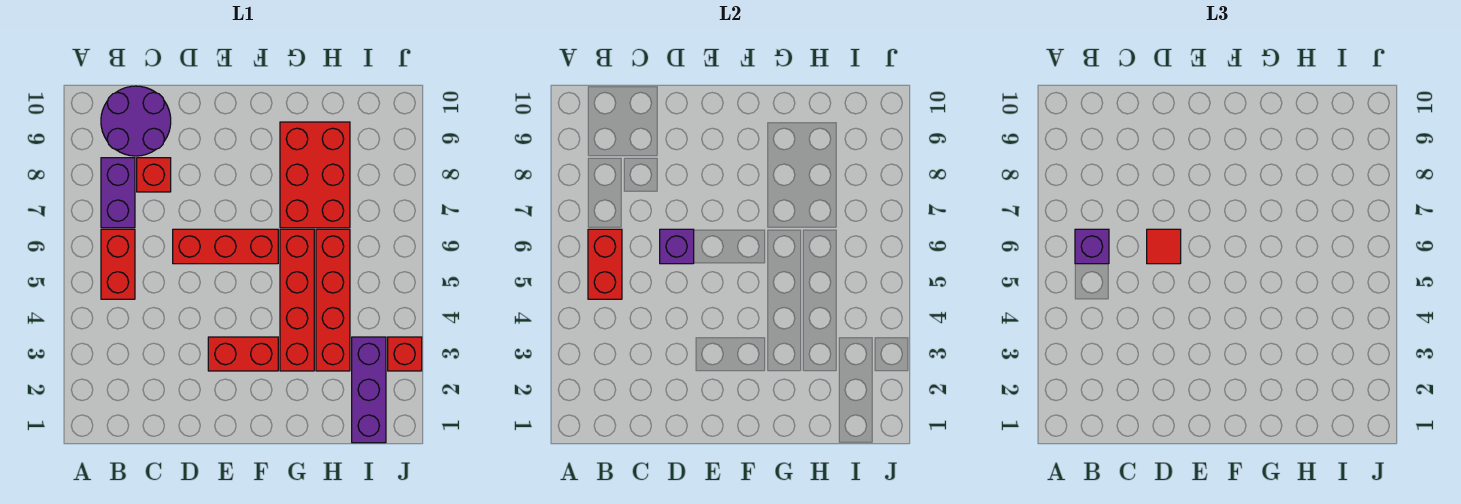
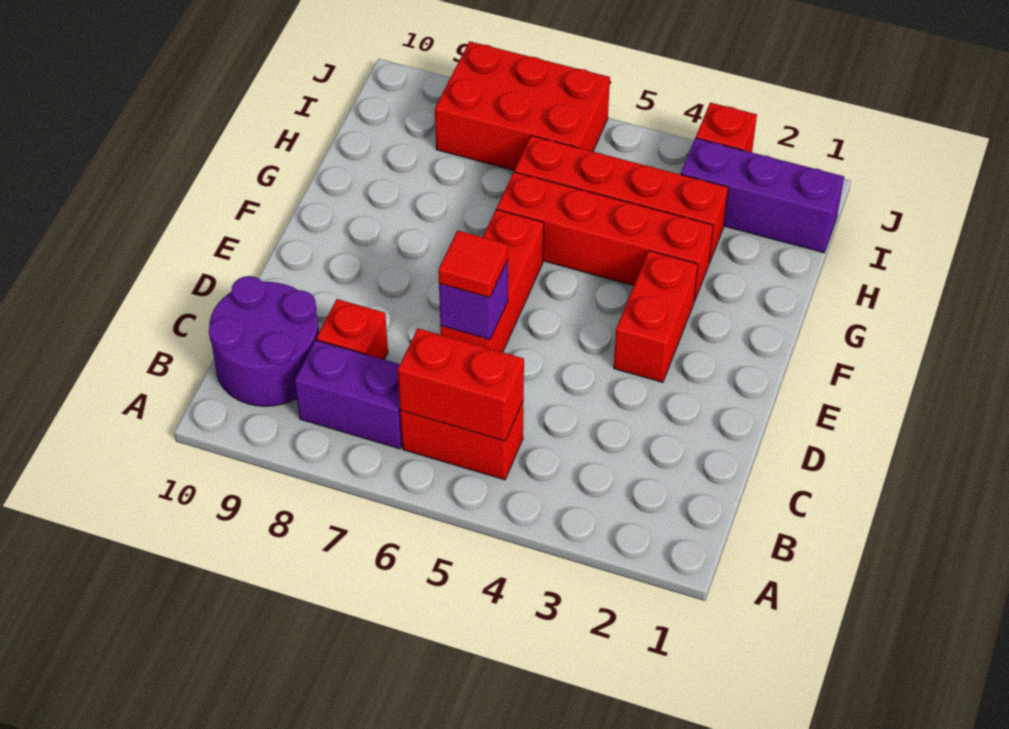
purple brick B6 level 3 -> none
red brick G7:H9 level 1 -> red brick I6:J8 level 1

